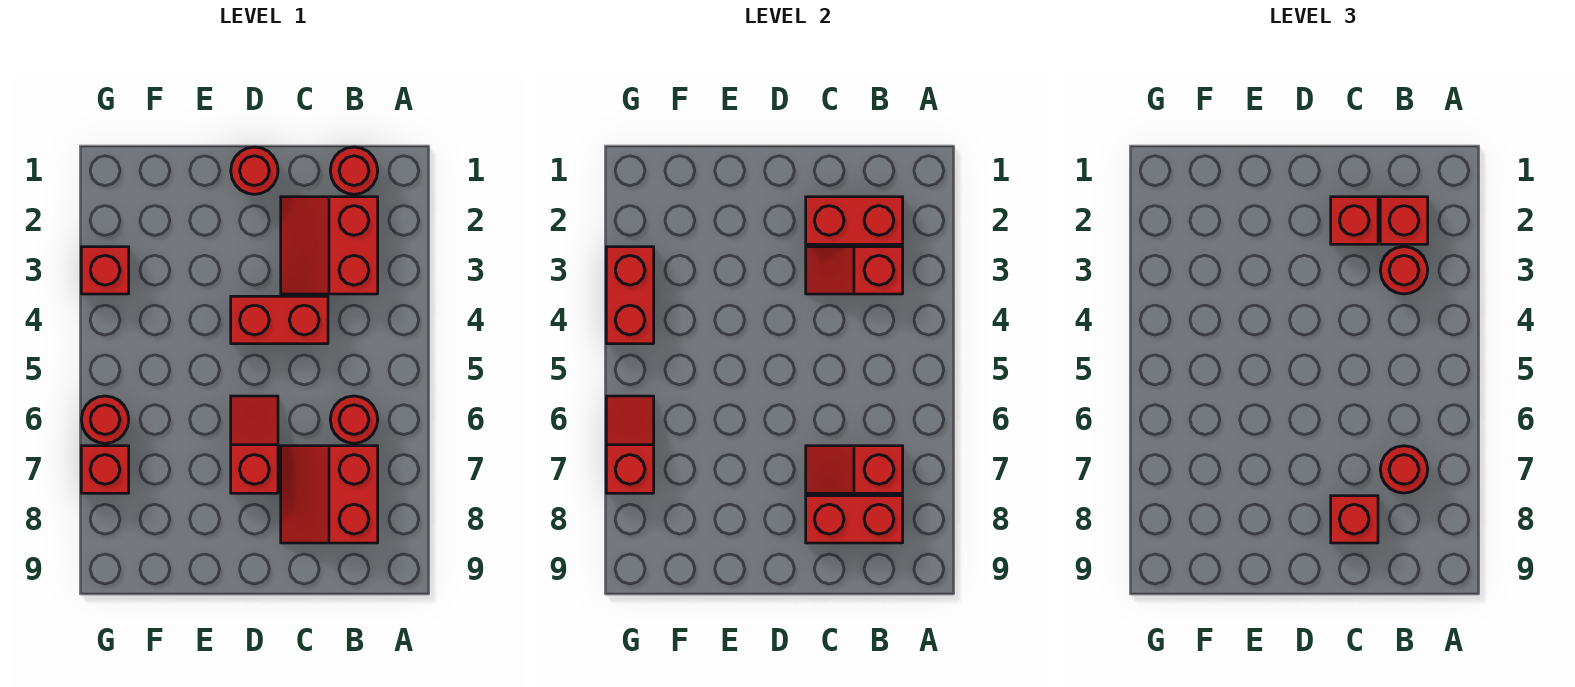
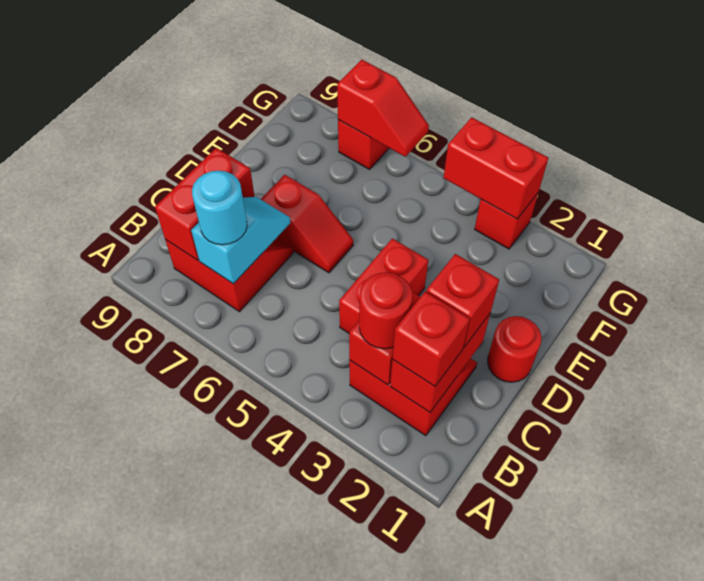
red round brick B1 level 1 -> none
red round brick B6 level 1 -> none
red slope B7:C7 level 2 top B -> cyan slope B7:C7 level 2 top B
red round brick B7 level 3 -> cyan round brick B7 level 3
red brick C8 level 3 -> none
red round brick G6 level 1 -> none

